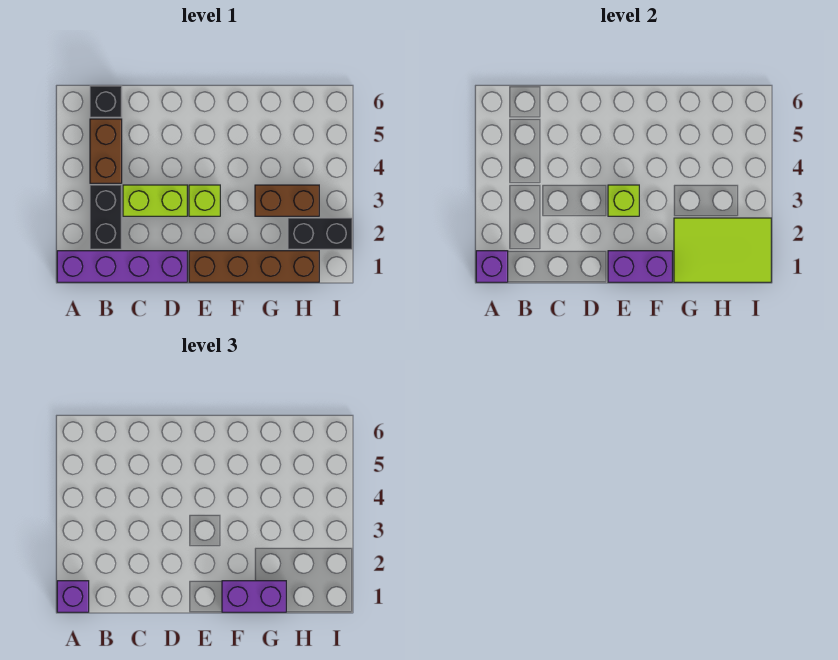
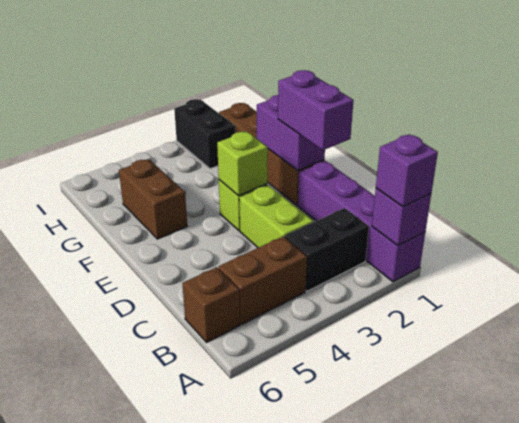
black brick B6 level 1 -> brown brick B6 level 1
purple brick F1:G1 level 3 -> purple brick D1:E1 level 3
lime tile G1:I2 level 2 -> none
brown brick G3:H3 level 1 -> brown brick F5:G5 level 1

